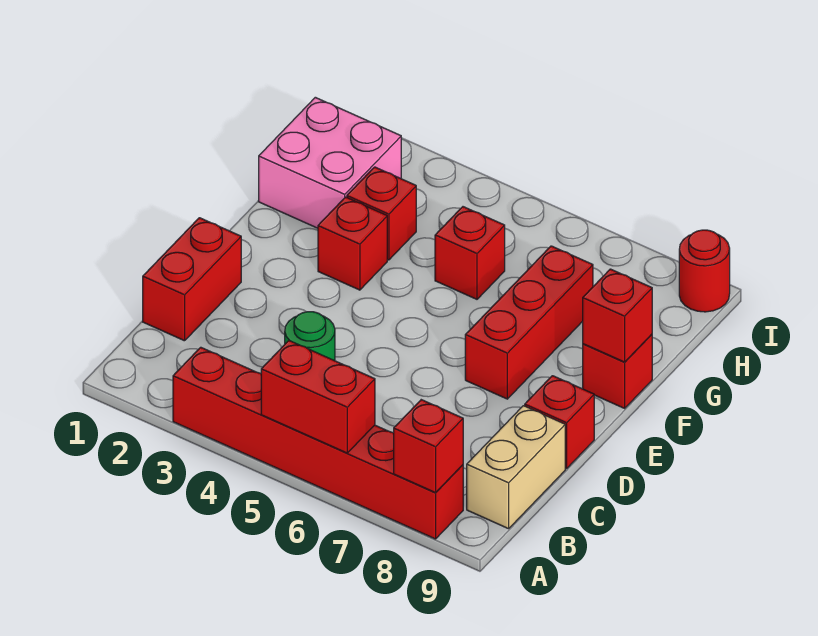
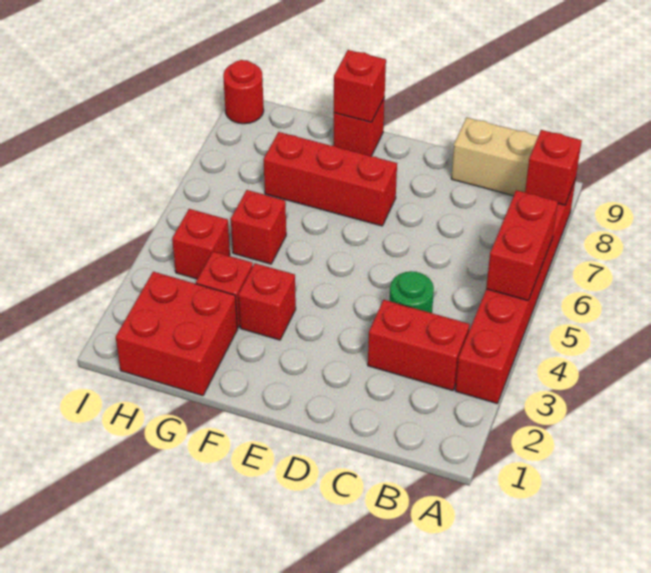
red brick C1:D1 level 1 -> red brick B3:C3 level 1
red brick D9 level 1 -> red brick H4 level 1
pink brick G1:H2 level 1 -> red brick G1:H2 level 1

